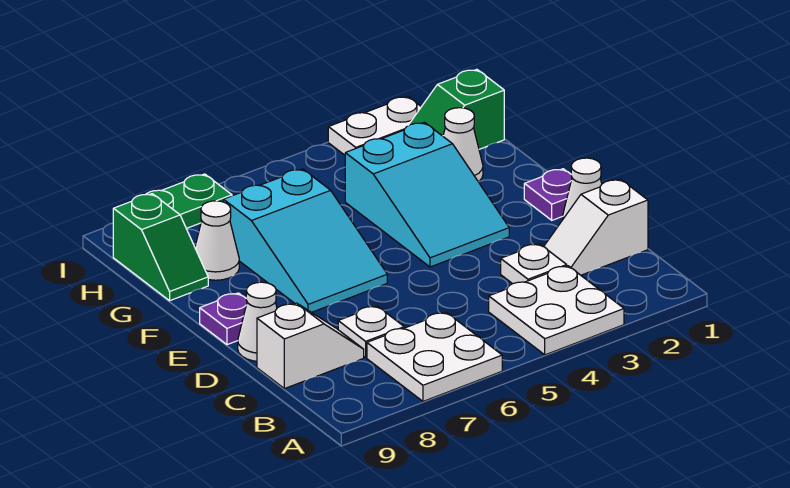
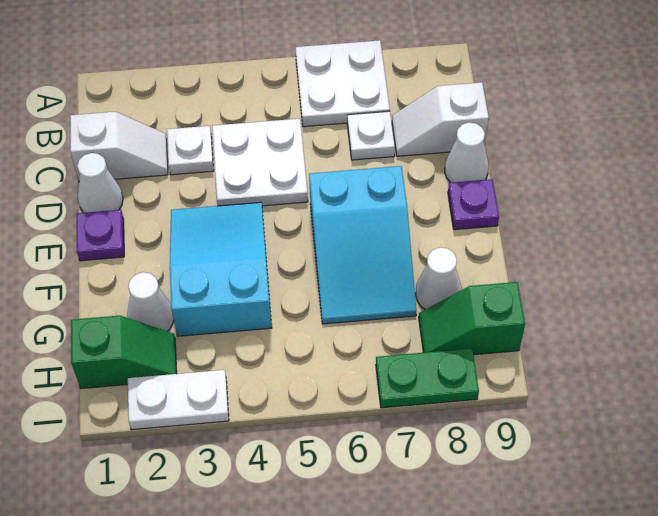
white plate A3:B4 level 1 -> white plate C4:D5 level 1
cyan slope E6:G7 level 1 top G -> cyan slope E6:G7 level 1 top E
green slope G9:H9 level 1 top H -> green slope H8:H9 level 1 top 9

